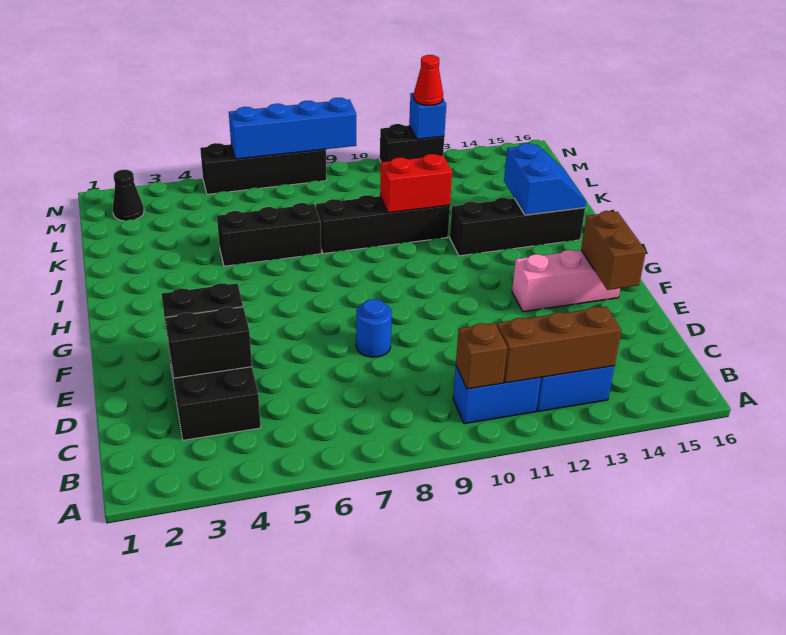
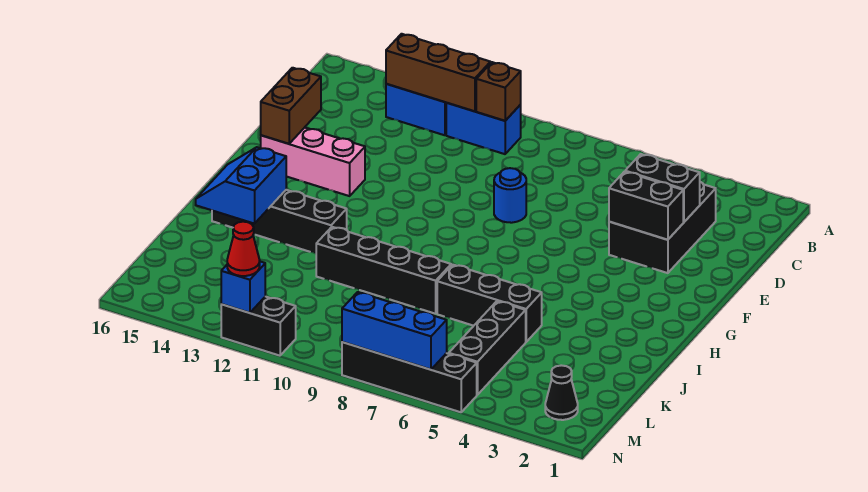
red brick J10:J11 level 2 -> none
none -> black brick K5:M5 level 1
blue brick N6:N9 level 2 -> blue brick N6:N8 level 2

